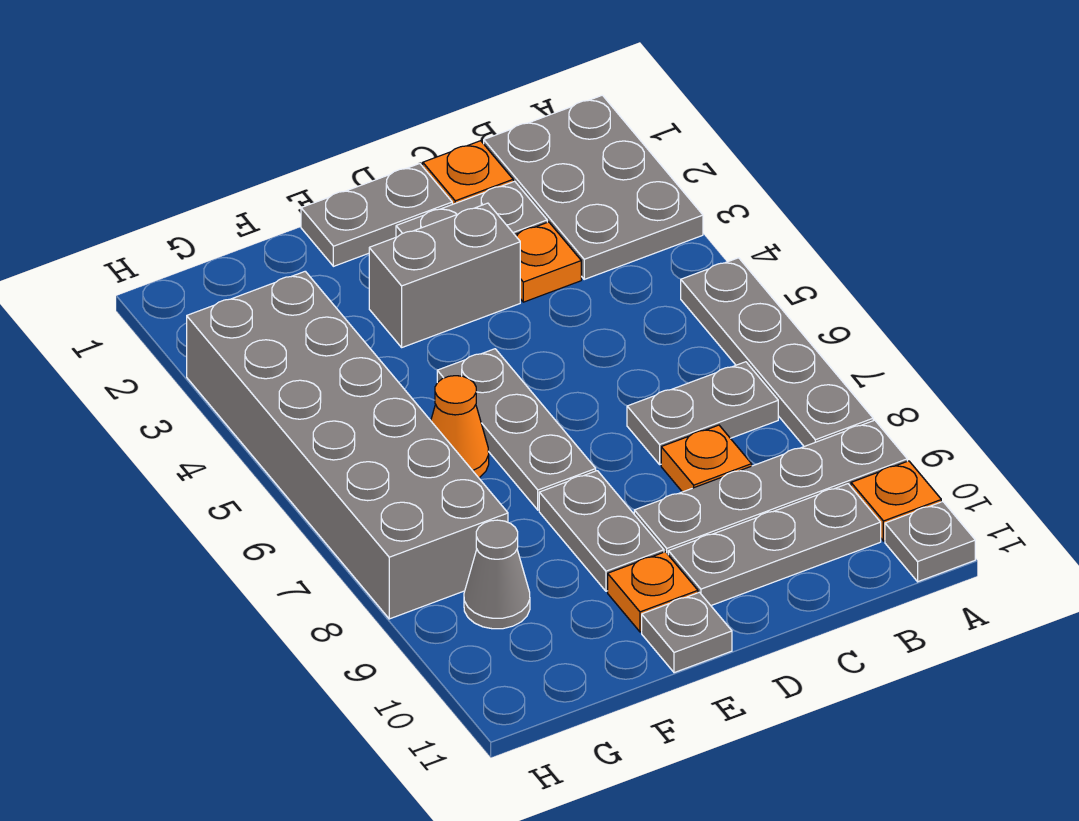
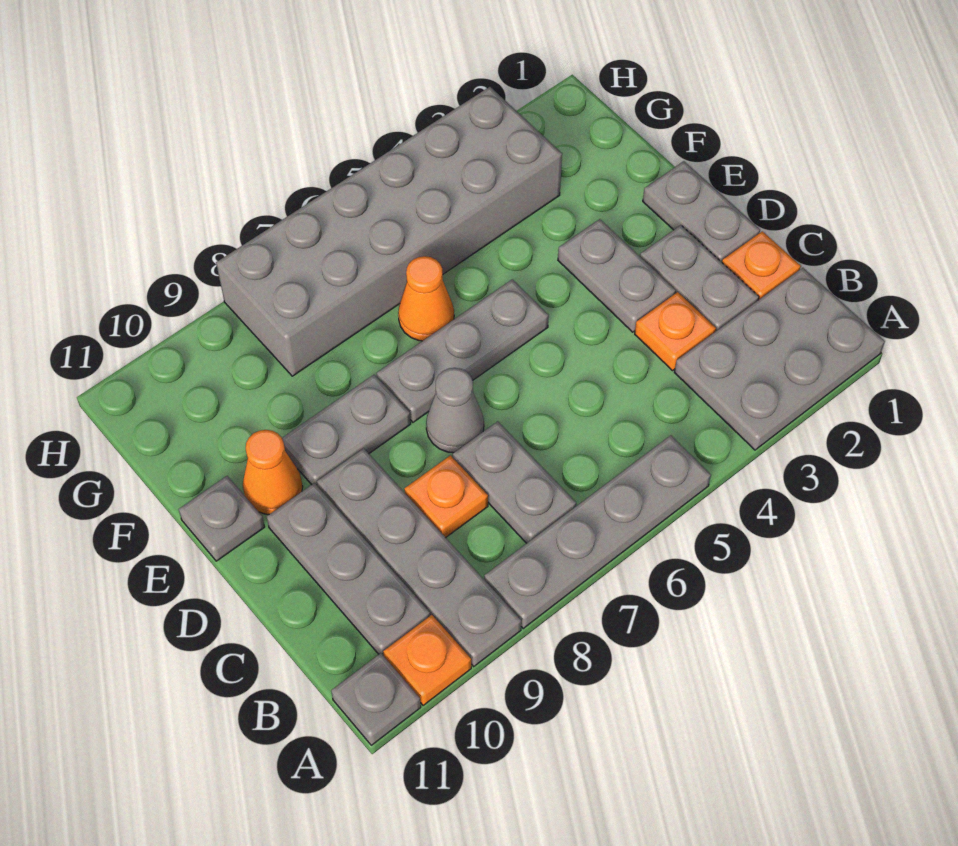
grey brick D3:E3 level 1 -> grey plate D3:E3 level 1
orange plate E10 level 1 -> orange cone E10 level 1
grey cone G9 level 1 -> grey cone D7 level 1

